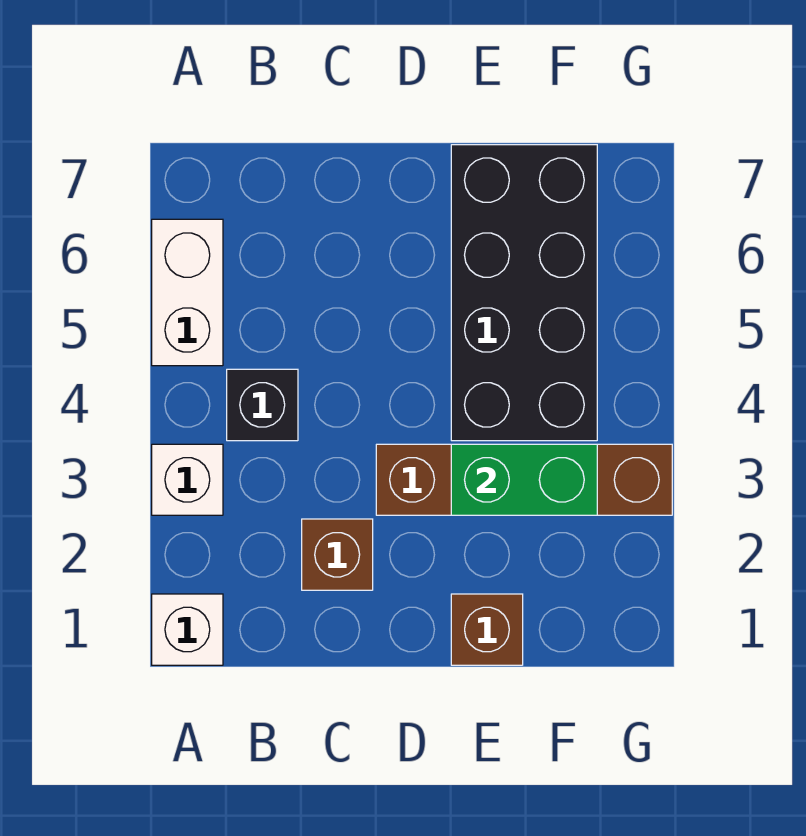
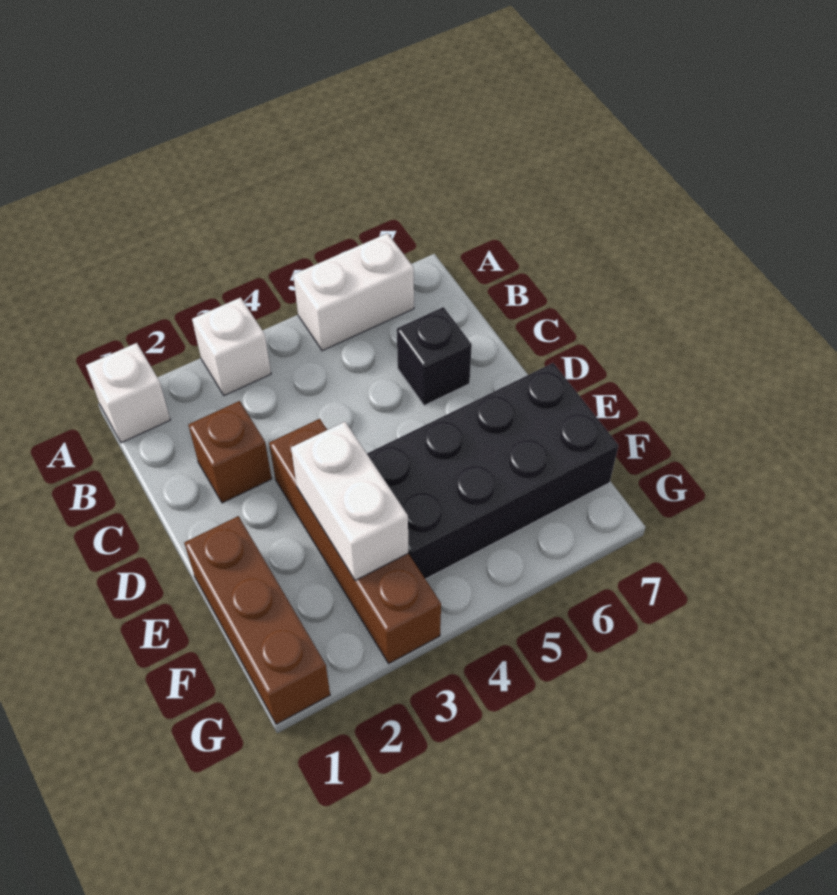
black brick B4 level 1 -> black brick C6 level 1
brown brick E1 level 1 -> brown brick E1:G1 level 1
green brick E3:F3 level 2 -> white brick E3:F3 level 2

